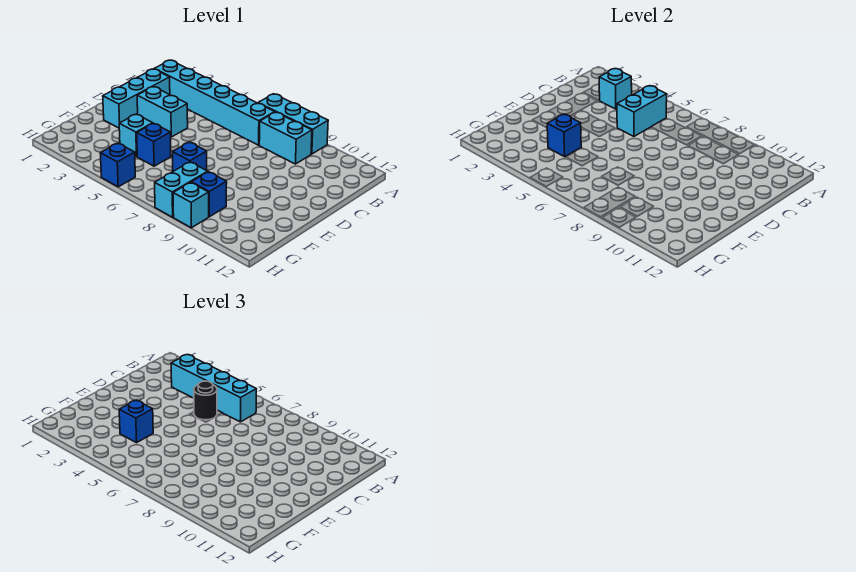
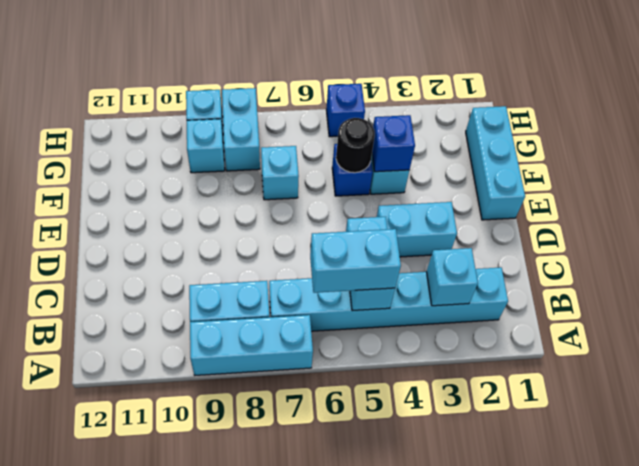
cyan brick B3:B6 level 3 -> cyan brick B5:B6 level 3
cyan brick C2:E2 level 1 -> cyan brick E1:G1 level 1
black round brick C5 level 3 -> black round brick F5 level 2
blue brick F4 level 3 -> none
blue brick F7 level 1 -> cyan brick F7 level 1
blue brick G9 level 1 -> cyan brick G9 level 1

